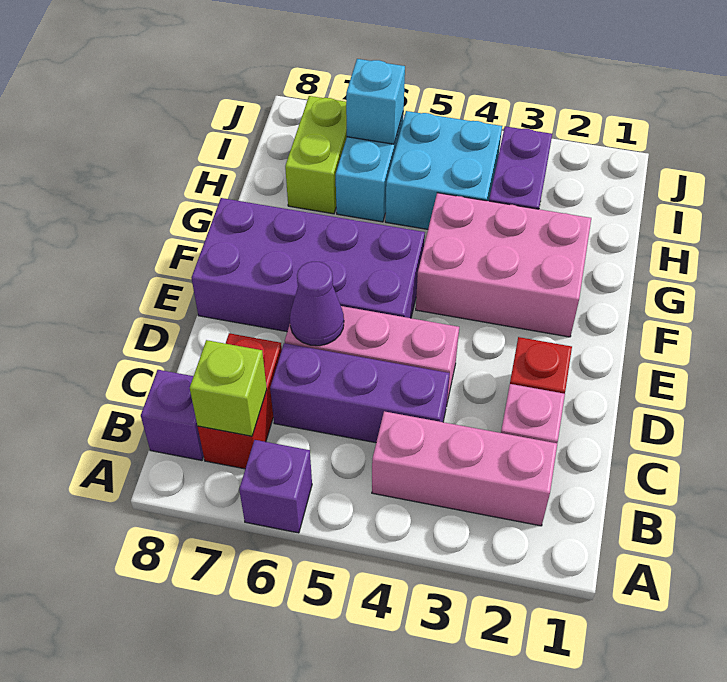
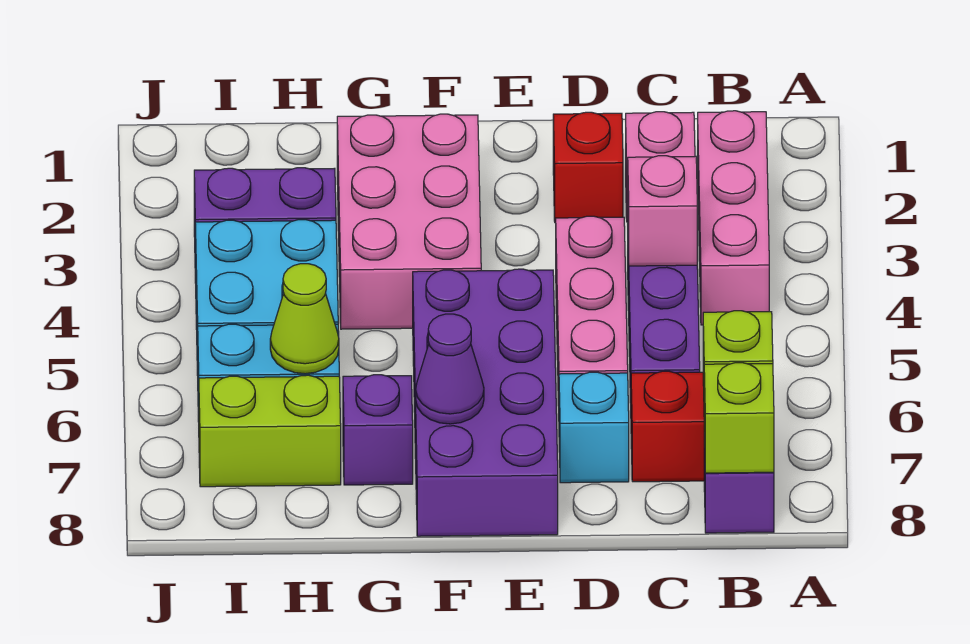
purple brick A6 level 1 -> purple brick G7 level 1
none -> lime brick B8 level 2
none -> pink brick C4 level 2
purple cone D6 level 2 -> purple cone F7 level 2
none -> lime cone H6 level 2
cyan brick I6 level 2 -> cyan brick D7 level 1

